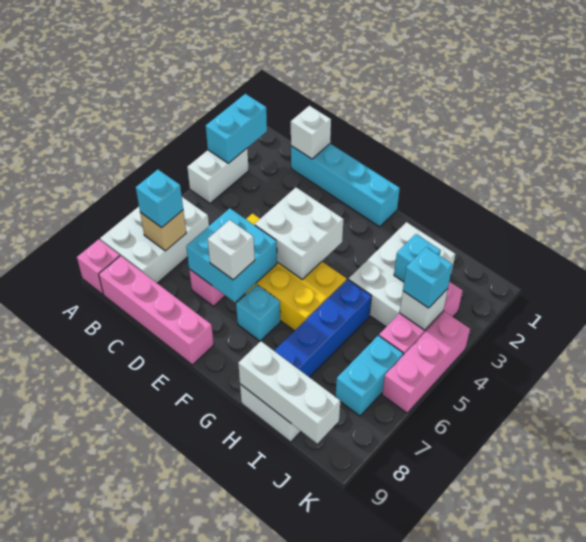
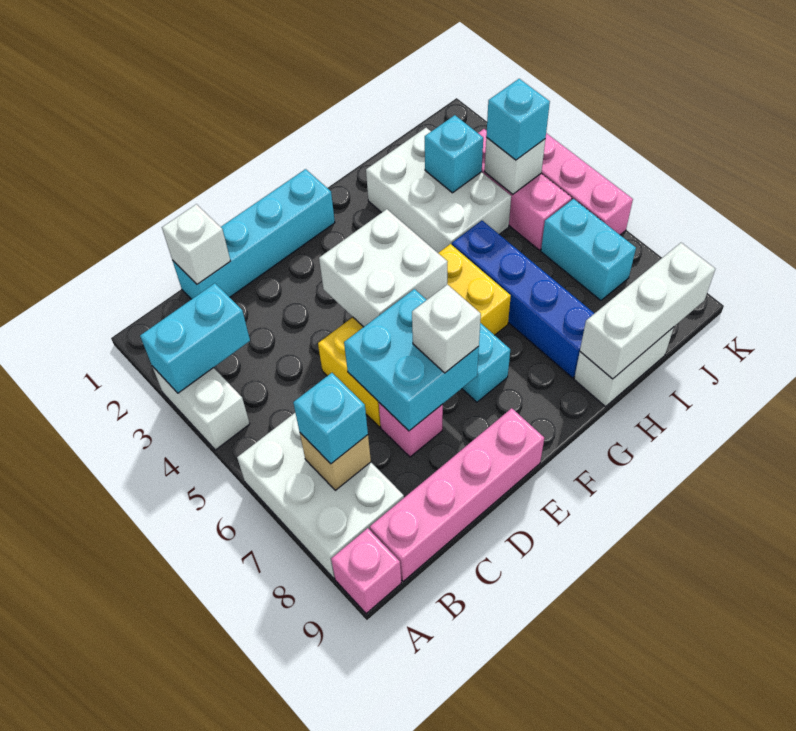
cyan brick A2:A3 level 2 -> cyan brick A3:B3 level 2

